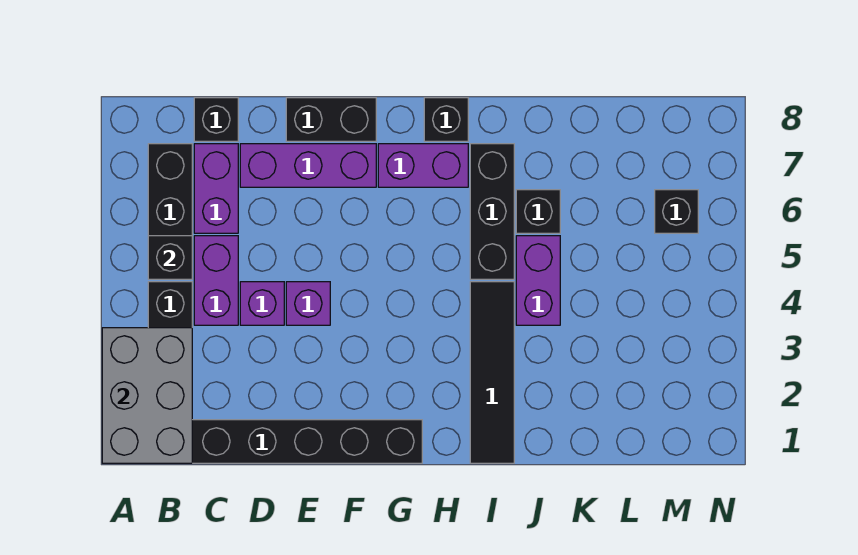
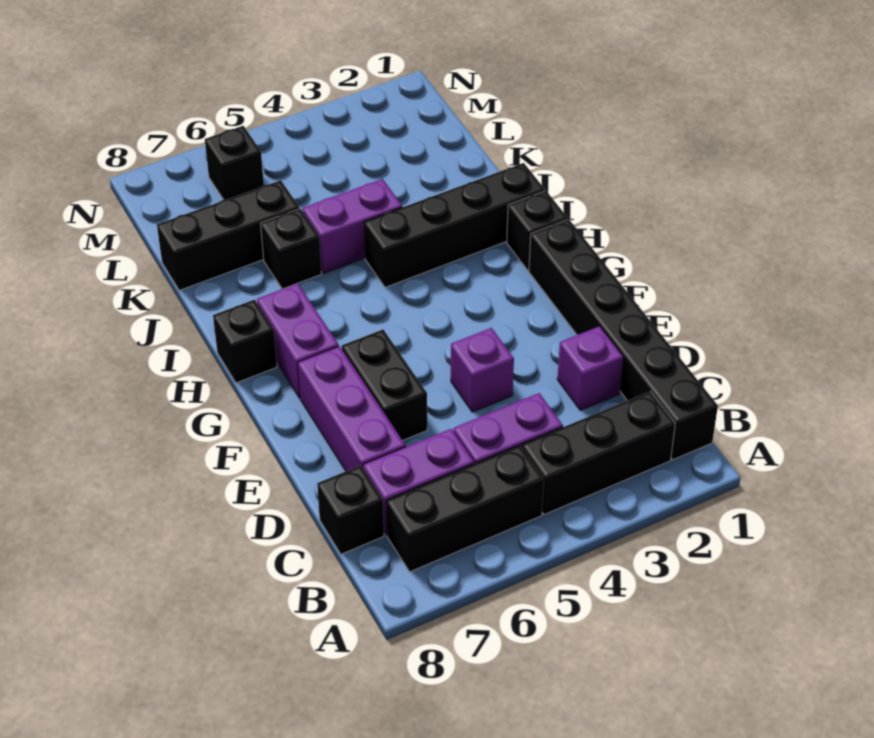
grey brick A1:B3 level 2 -> none
black brick B5 level 2 -> black brick H1 level 1
purple brick D4 level 1 -> purple brick D2 level 1
black brick E8:F8 level 1 -> black brick E6:F6 level 1
black tile I1:I4 level 1 -> black brick I1:I4 level 1
black brick I5:I7 level 1 -> black brick K6:K8 level 1

